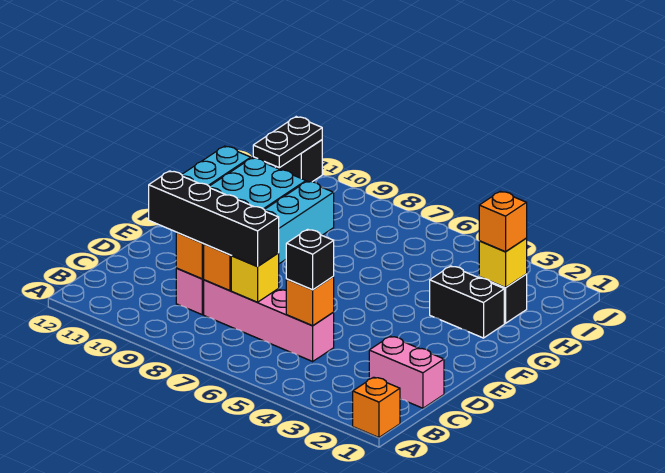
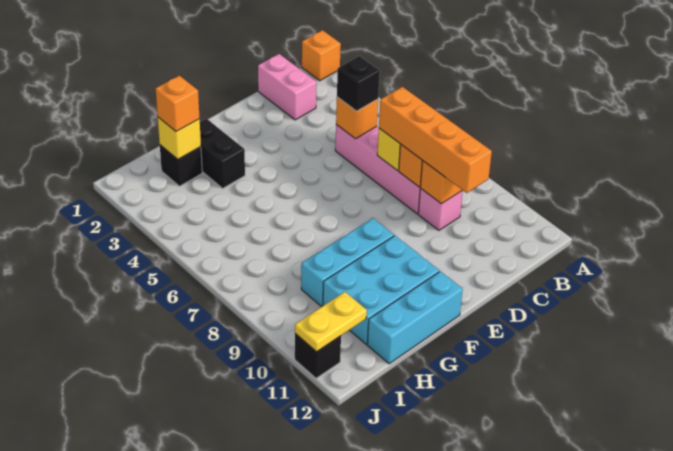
black brick C7:C10 level 3 -> orange brick C7:C10 level 3
black plate I11:J11 level 2 -> yellow plate I11:J11 level 2

